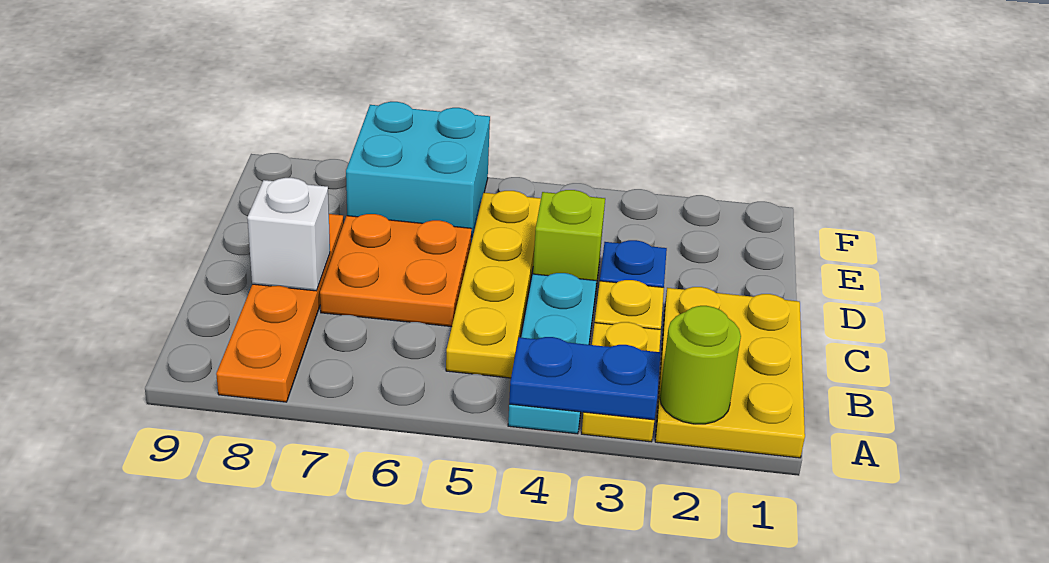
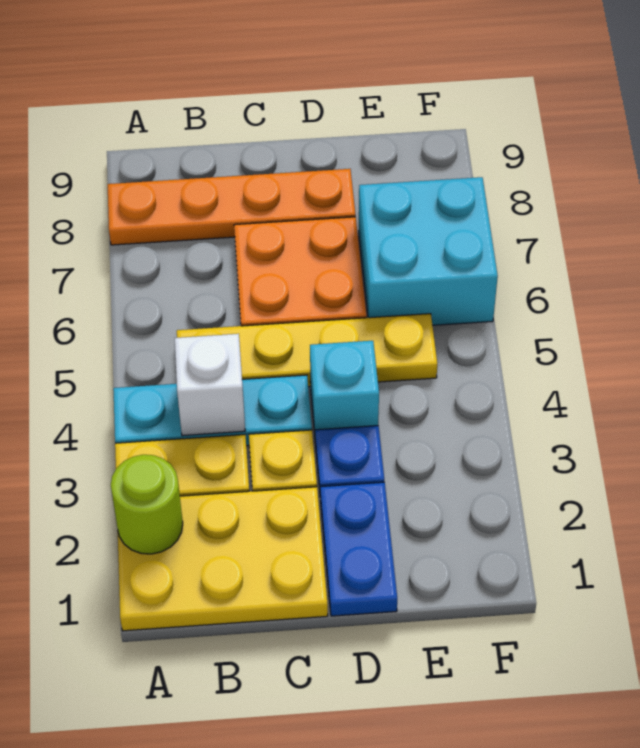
blue plate A3:A4 level 2 -> blue plate D1:D2 level 1
white brick C8 level 2 -> white brick B4 level 2
lime brick D4 level 1 -> cyan brick D4 level 1

